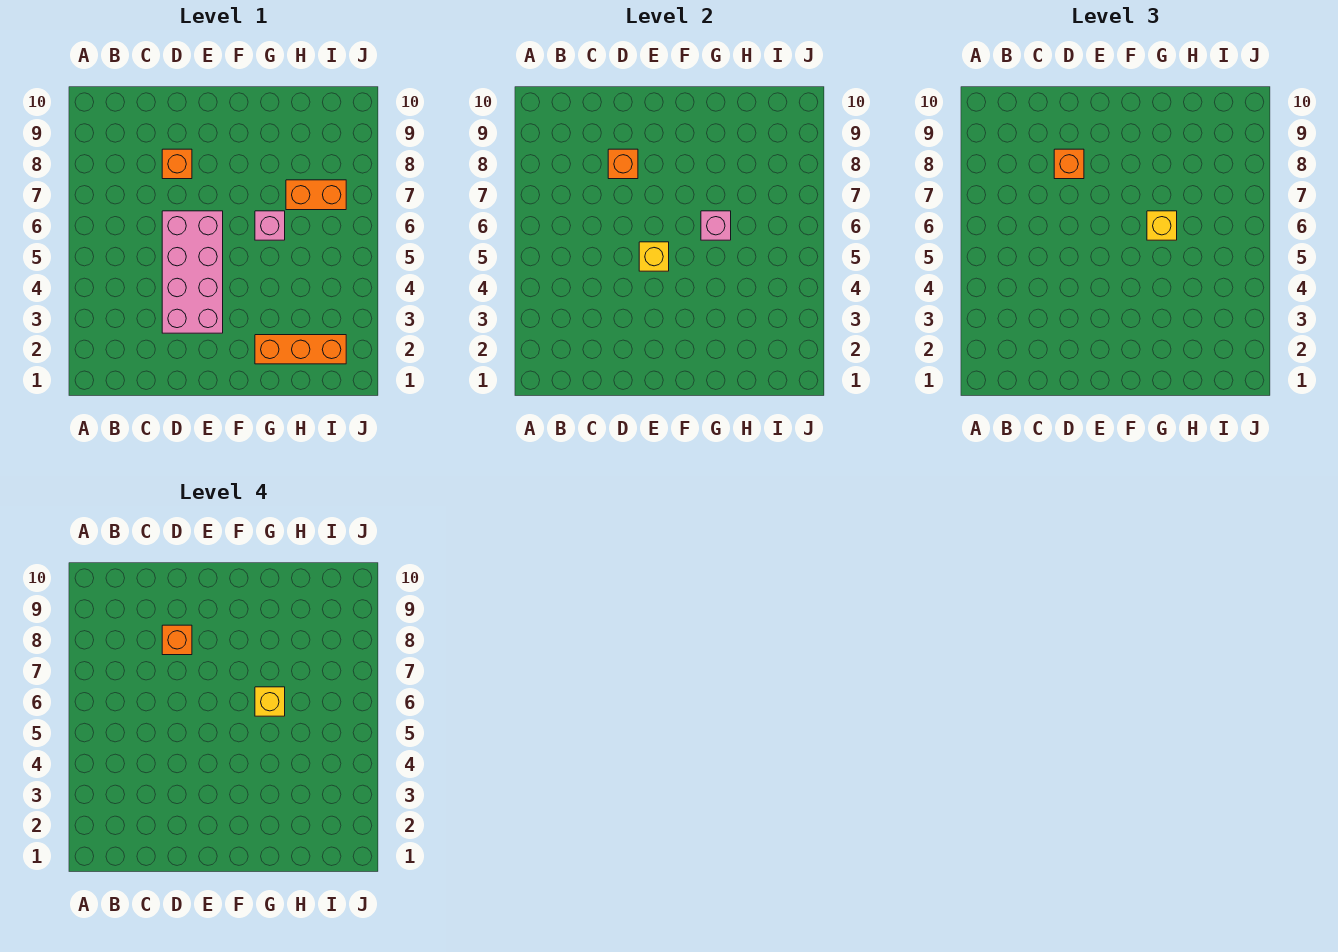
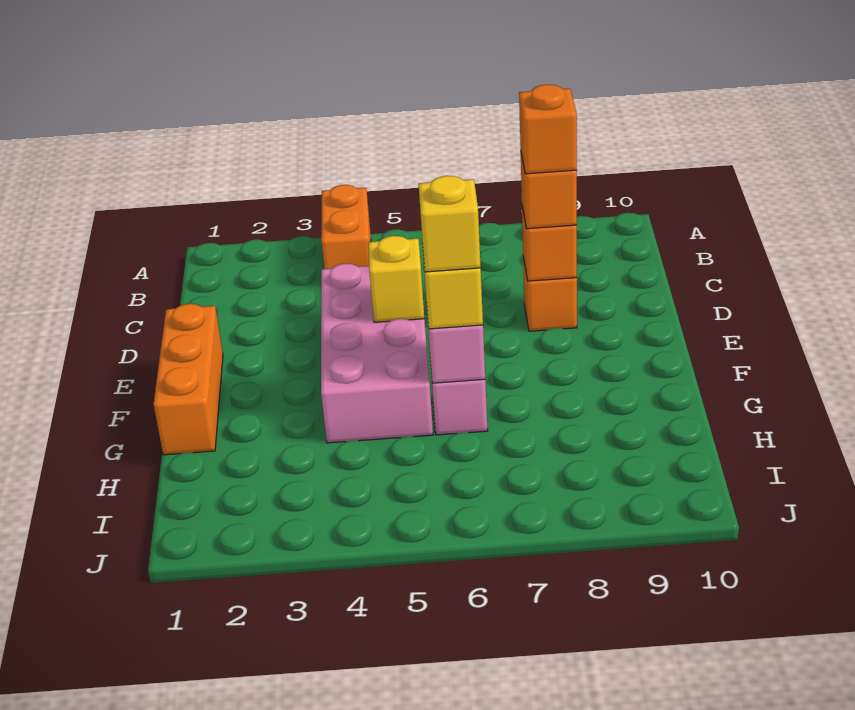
pink brick D3:E6 level 1 -> pink brick D4:G5 level 1
orange brick G2:I2 level 1 -> orange brick E1:G1 level 1
orange brick H7:I7 level 1 -> orange brick A4:B4 level 1

